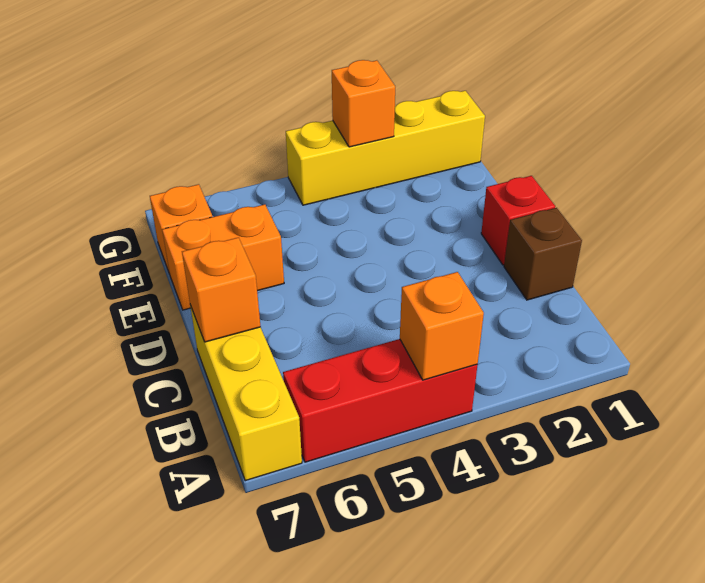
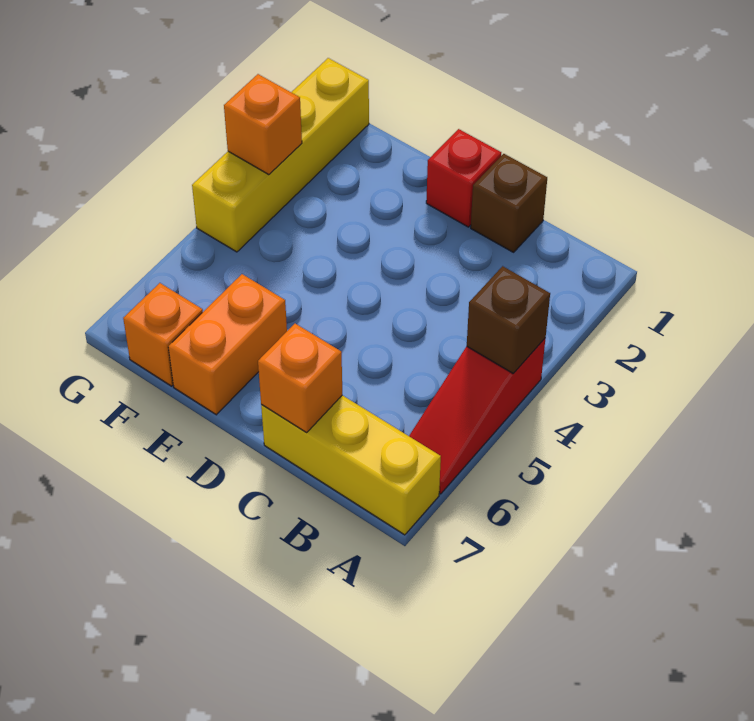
red brick A4:A6 level 1 -> red slope A4:A6 level 1 top 4
orange brick A4 level 2 -> brown brick A4 level 2

